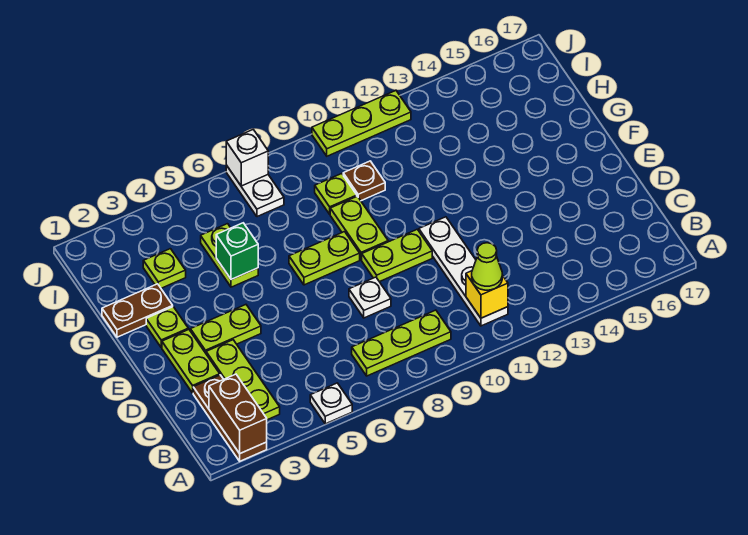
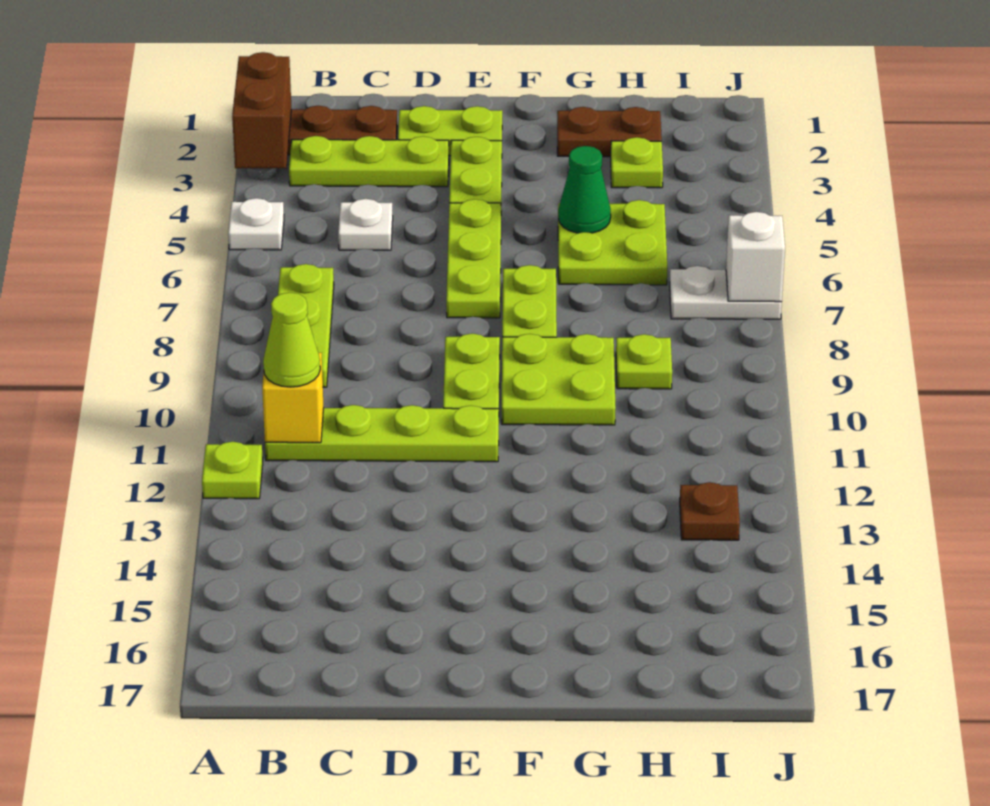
brown brick A2:B2 level 2 -> brown brick A2:A3 level 2
white plate B11:E11 level 1 -> lime plate B11:E11 level 1
white plate D8 level 1 -> white plate C5 level 1
lime plate F2 level 1 -> lime plate A12 level 1
lime plate F9:G9 level 1 -> lime plate F9:G10 level 1
brown plate G1:G2 level 1 -> brown plate G2:H2 level 1
lime plate G5:H5 level 1 -> lime plate G5:H6 level 1
green brick G5 level 2 -> green cone G5 level 2
brown plate H10 level 1 -> brown plate I13 level 1
lime plate J10:J12 level 1 -> lime plate E5:E7 level 1

